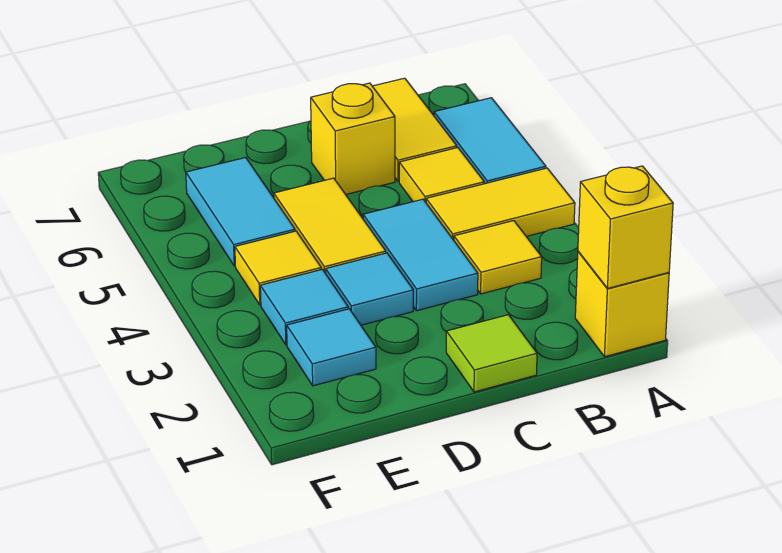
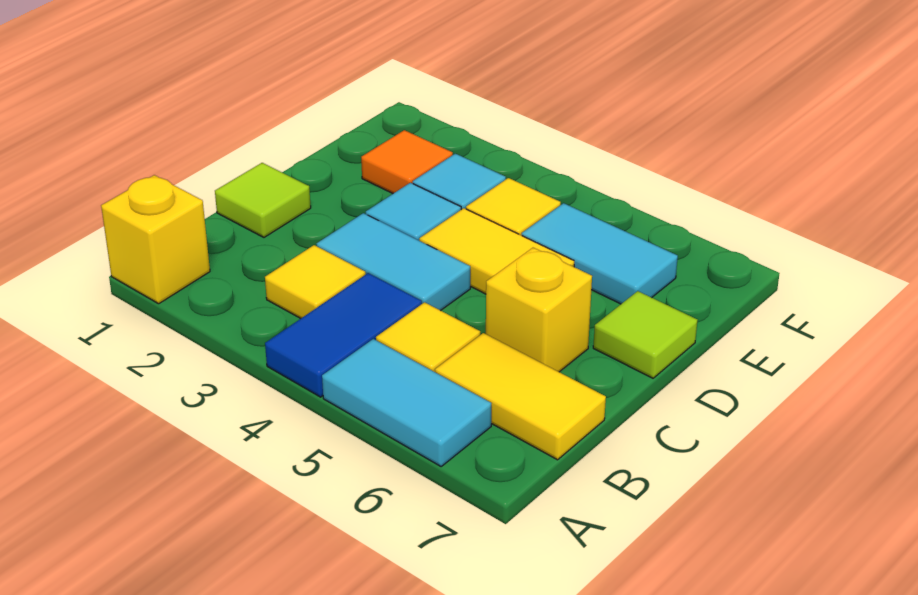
yellow brick A1 level 2 -> none
yellow tile A4:B4 level 1 -> blue tile A4:B4 level 1
none -> lime tile D7 level 1
cyan tile E2 level 1 -> orange tile E2 level 1

